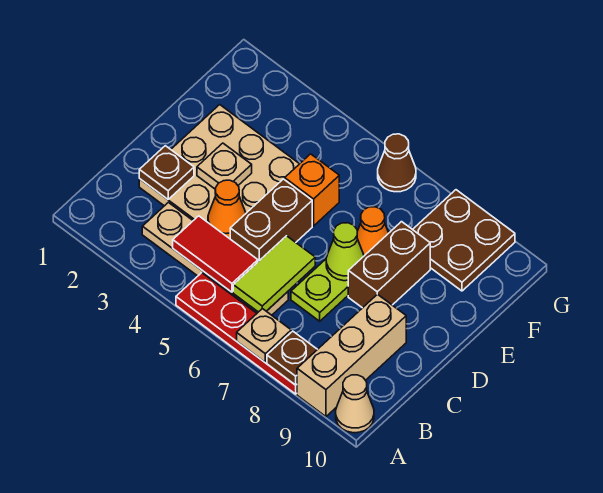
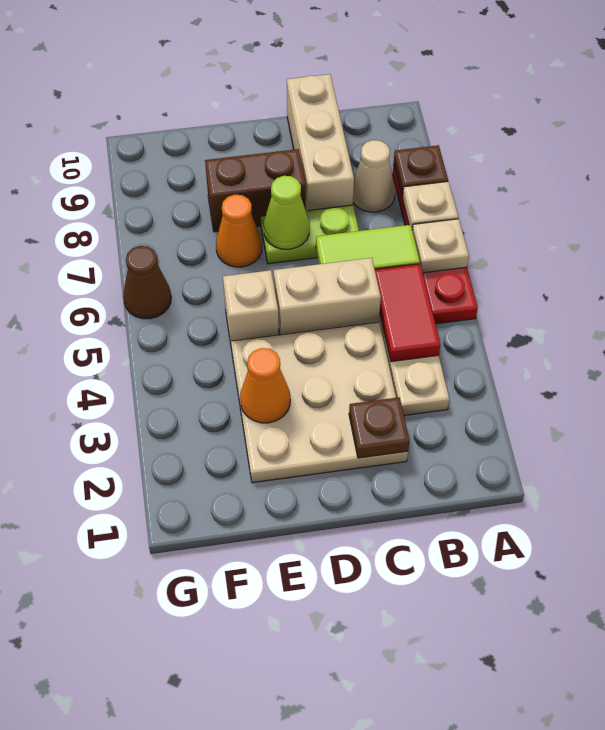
tan brick A9:C9 level 1 -> tan brick C8:C10 level 1
tan cone A10 level 1 -> tan cone B8 level 1
orange cone C4 level 2 -> orange cone E3 level 2
brown brick C5:D5 level 1 -> tan brick C5:D5 level 1
tan plate D3 level 2 -> tan plate A6 level 2
orange brick E5 level 1 -> tan brick E5 level 1
brown plate F8:G9 level 1 -> none

